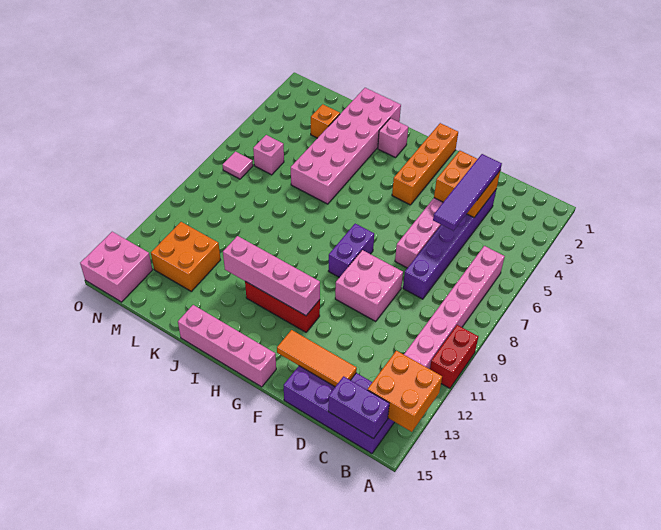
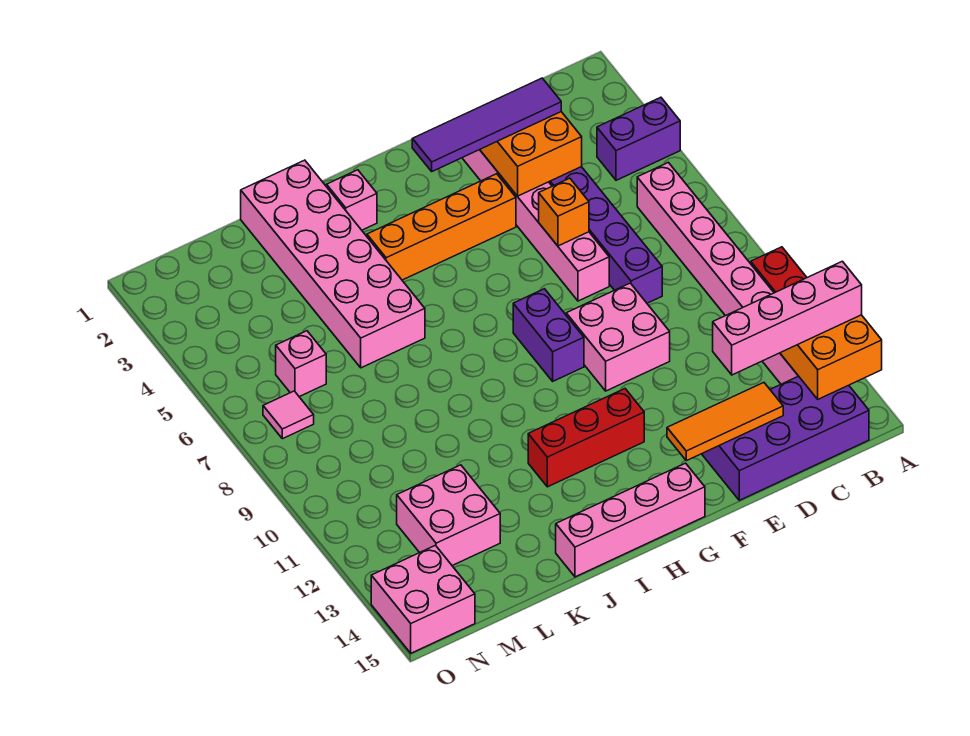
purple brick B15:C15 level 2 -> purple brick A4:B4 level 1
purple tile D3:D6 level 3 -> purple tile D3:G3 level 3
orange brick G1:G4 level 1 -> orange brick F4:I4 level 1
pink brick G12:J12 level 2 -> pink brick A13:D13 level 3
orange brick L3 level 1 -> orange brick E6 level 2
orange brick L12:M13 level 1 -> pink brick L12:M13 level 1

